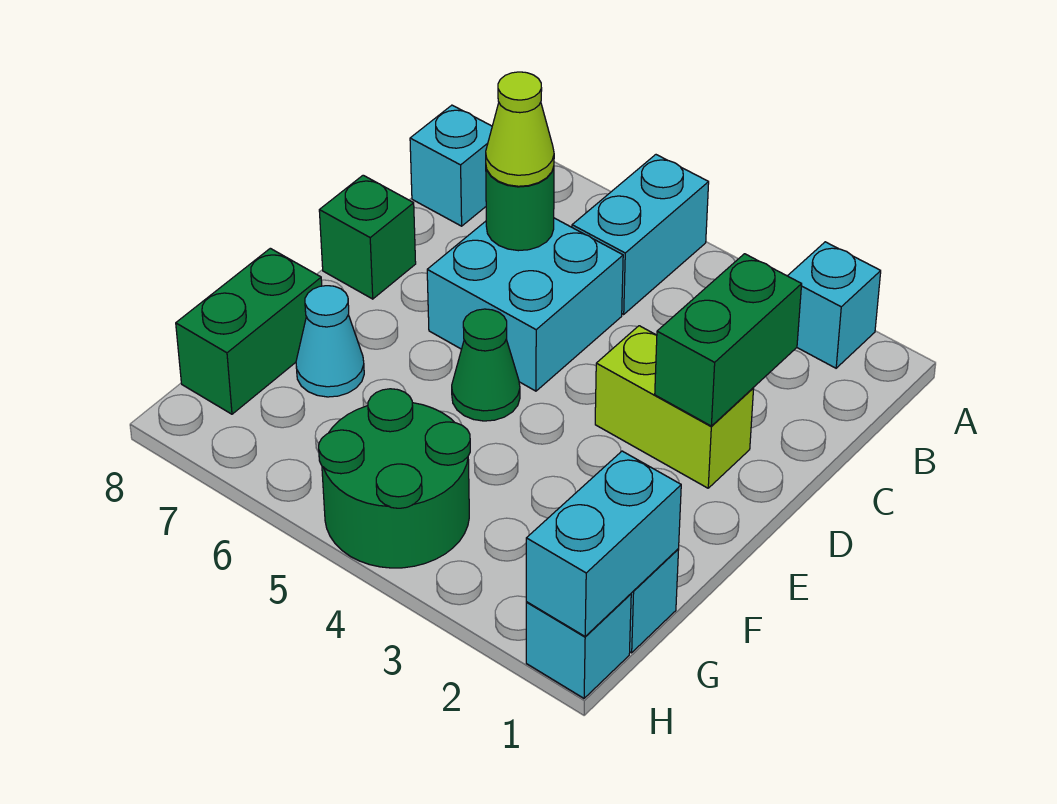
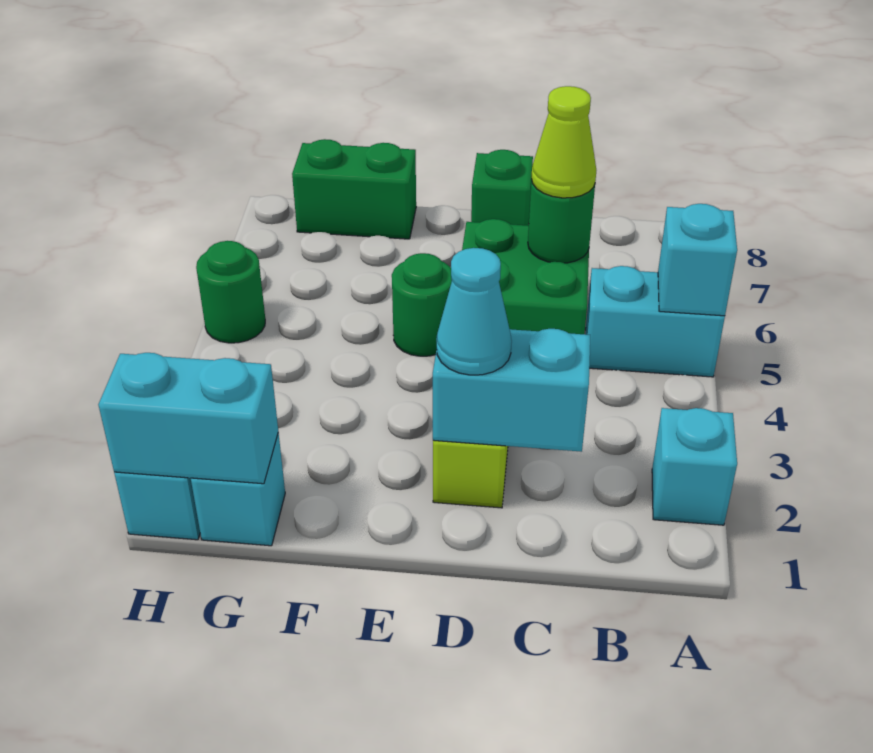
cyan brick B8 level 1 -> cyan brick A5 level 2
green brick C2:D2 level 2 -> cyan brick C2:D2 level 2
cyan brick C5:D6 level 1 -> green brick C5:D6 level 1
green cone E5 level 1 -> green round brick E5 level 1
cyan cone F7 level 1 -> cyan cone D2 level 3
green round brick G4:H5 level 1 -> green round brick H5 level 1

